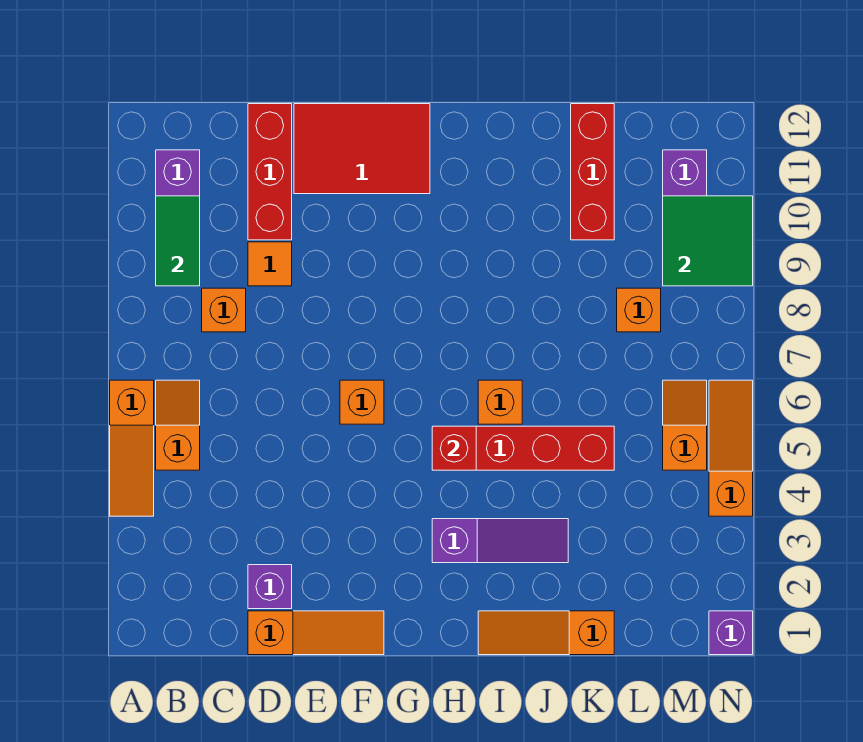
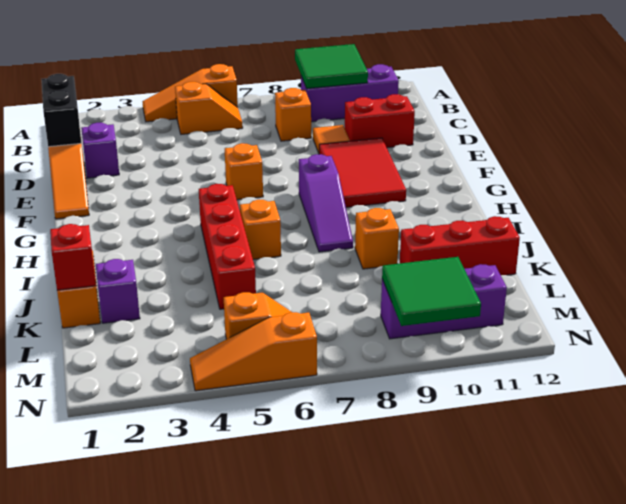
green tile B9:B10 level 2 -> green tile A9:B10 level 2
none -> black brick C1:D1 level 2
red brick D10:D12 level 1 -> red brick D10:D11 level 1
red tile E11:G12 level 1 -> red tile E9:G10 level 1
purple slope H3:J3 level 1 top H -> purple slope G8:I8 level 1 top G
red brick H5 level 2 -> red brick K1 level 2
orange brick L8 level 1 -> orange brick J9 level 1
purple brick N1 level 1 -> purple brick K2 level 1
orange slope N4:N6 level 1 top 4 -> orange slope N4:N6 level 1 top 6

